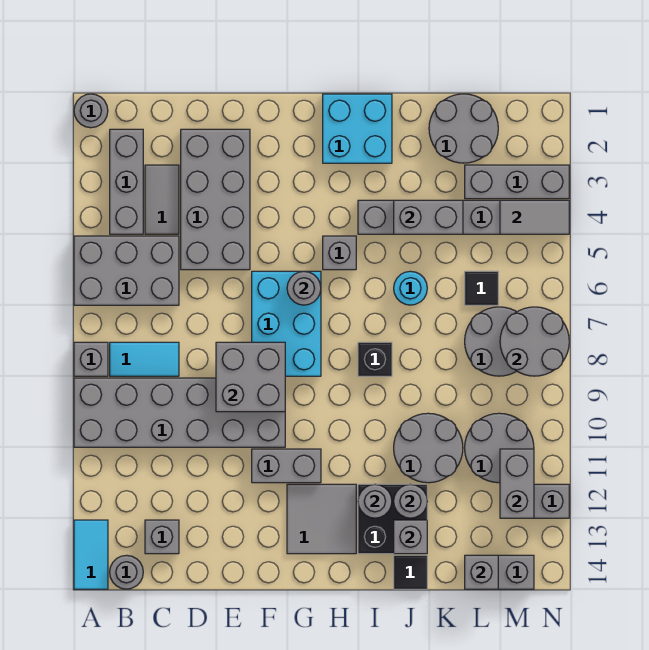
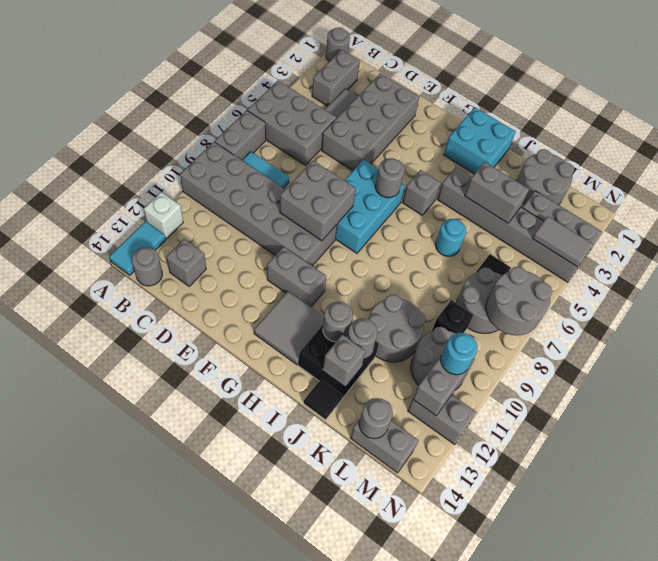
grey brick A8 level 1 -> grey brick A7:A8 level 1
none -> white brick A12 level 1
grey brick B2:B4 level 1 -> grey brick B2:B3 level 1
black brick I8 level 1 -> black brick L9 level 1
grey brick L14 level 2 -> grey round brick L14 level 2
none -> cyan round brick M11 level 3

